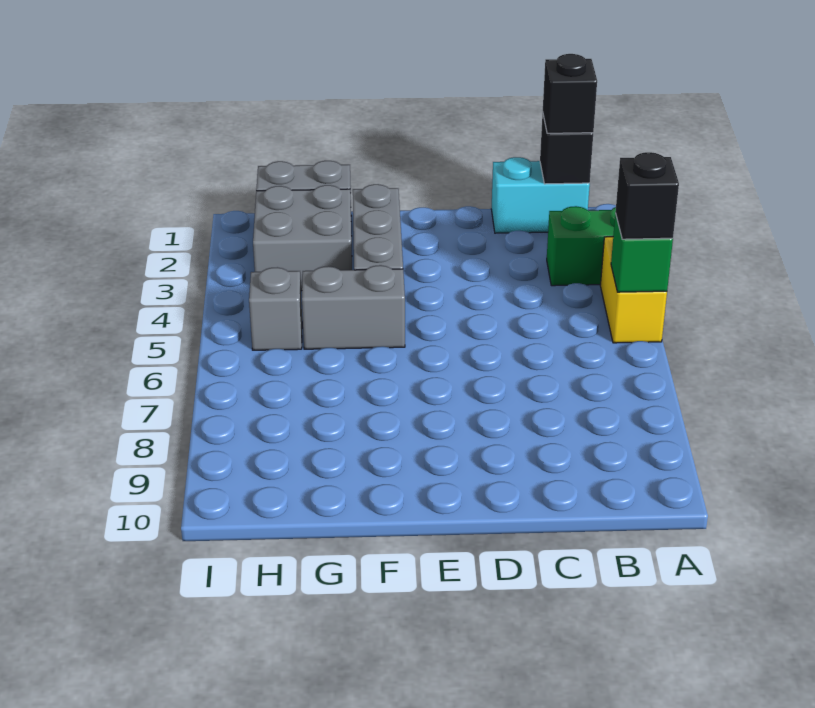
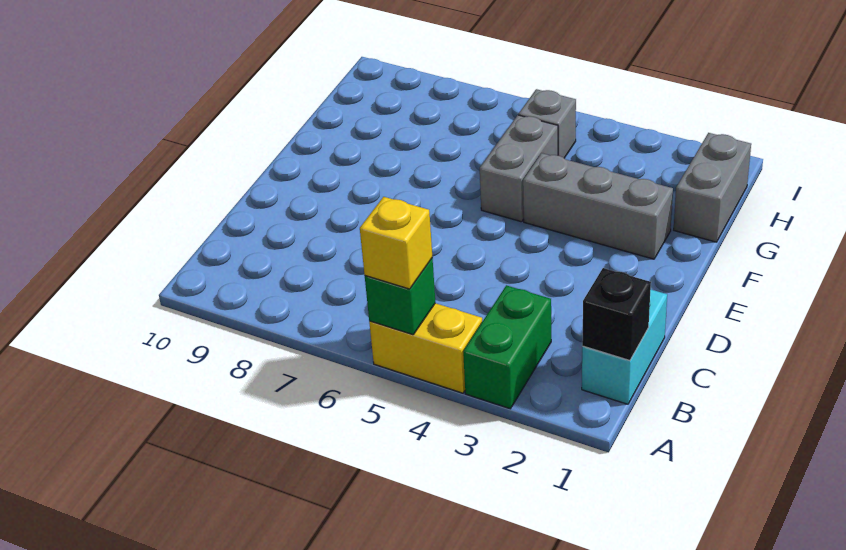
black brick A5 level 3 -> yellow brick A5 level 3
black brick B1 level 3 -> none
grey brick G2:H3 level 1 -> none

